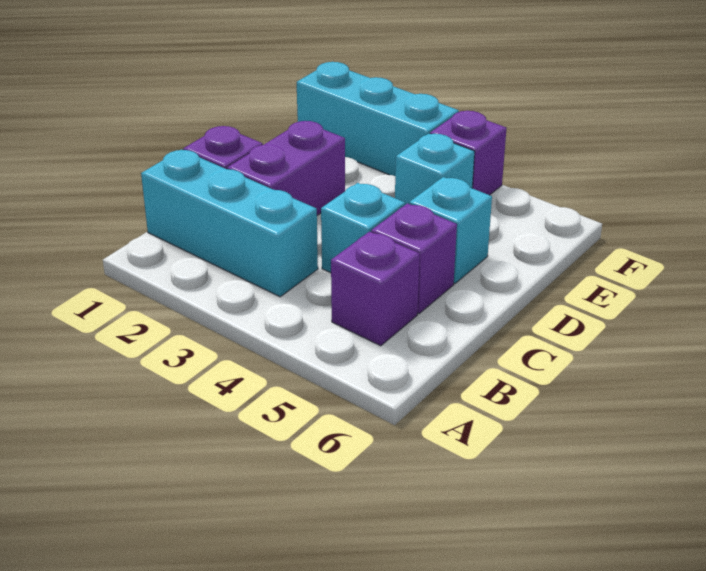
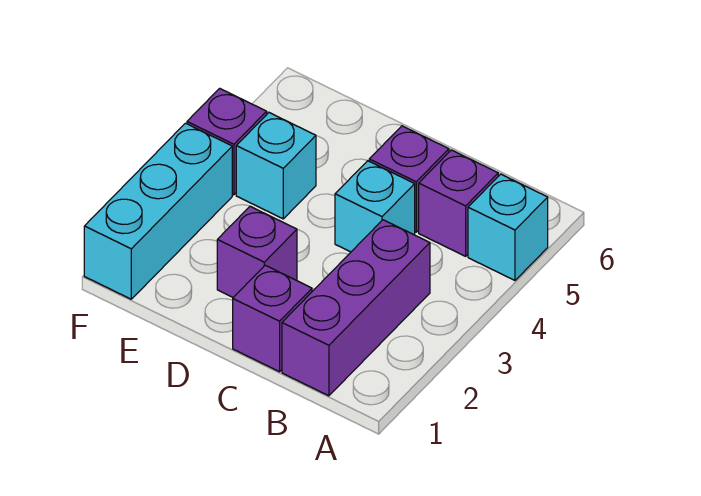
cyan brick B1:B3 level 1 -> purple brick B1:B3 level 1
purple brick C2:D2 level 1 -> purple brick D2 level 1
cyan brick D5 level 1 -> cyan brick A5 level 1

